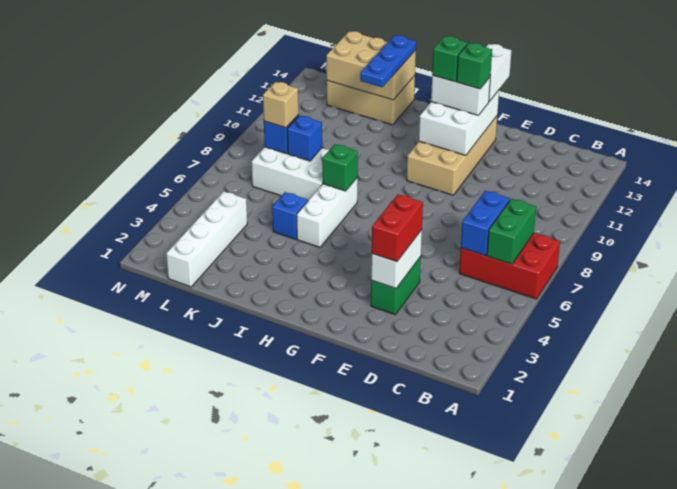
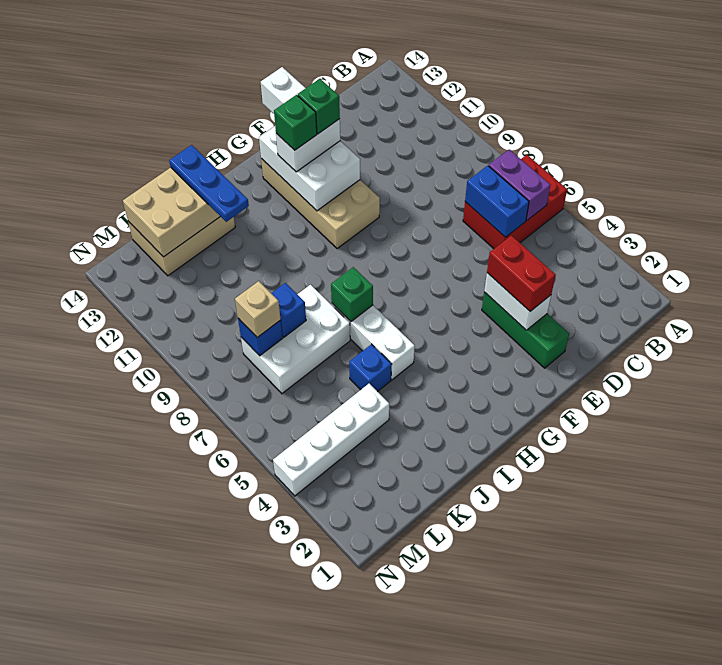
green brick B6:B7 level 2 -> purple brick B6:B7 level 2
green brick E3:E4 level 1 -> green brick E2:E4 level 1
white brick L1:L4 level 1 -> white brick K4:N4 level 1

